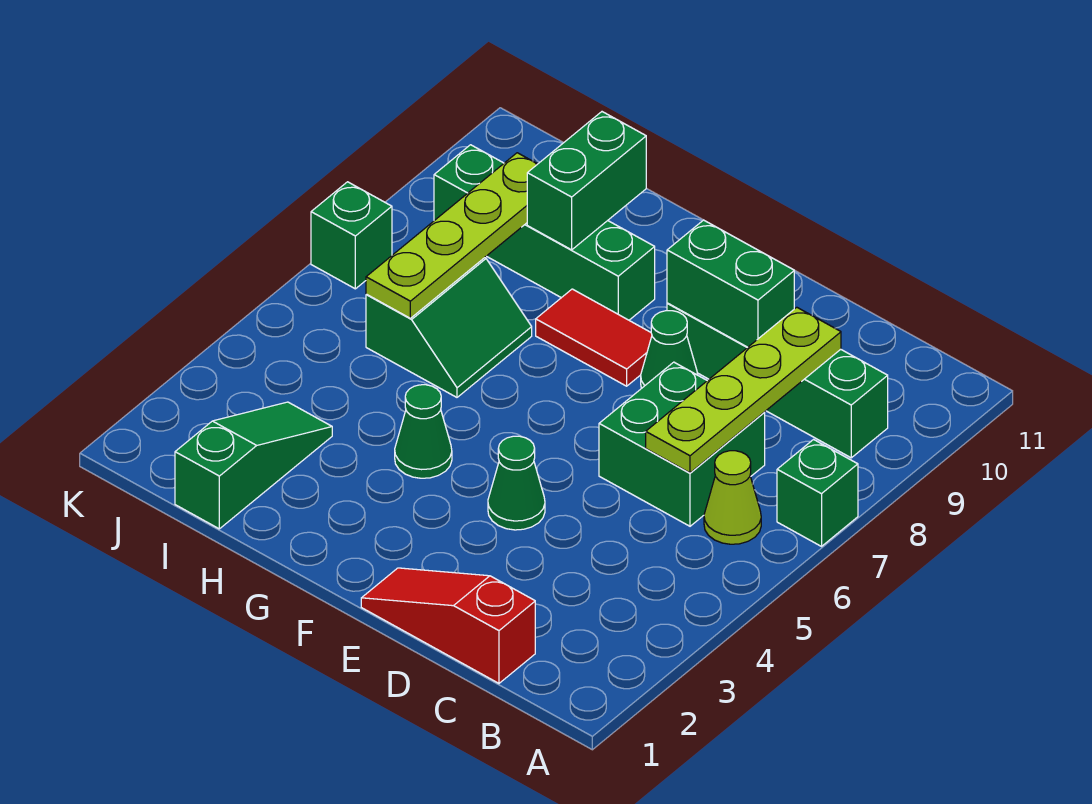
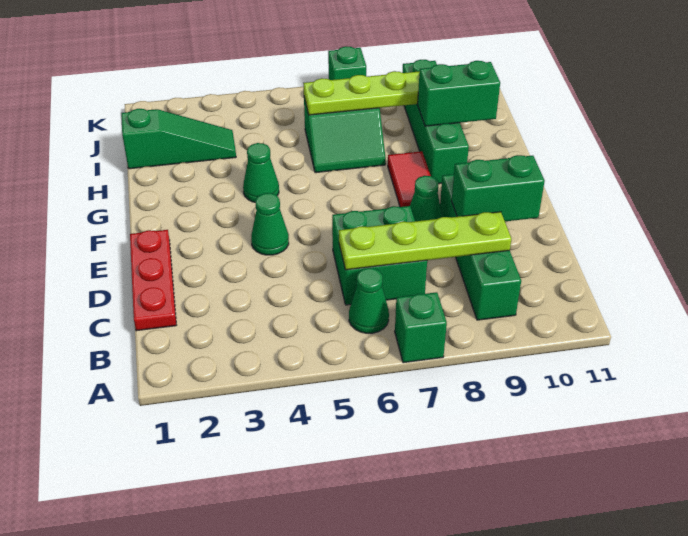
lime cone B6 level 1 -> green cone B6 level 1
red slope C1:E1 level 1 top C -> red plate C1:E1 level 1
green brick D9:E9 level 2 -> green brick D9:D10 level 2

